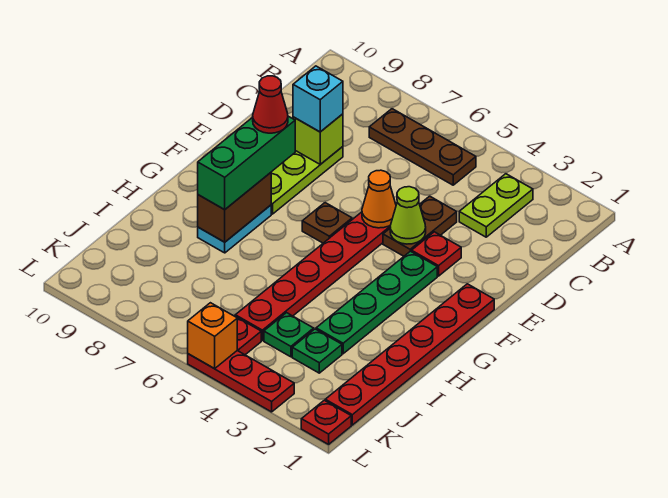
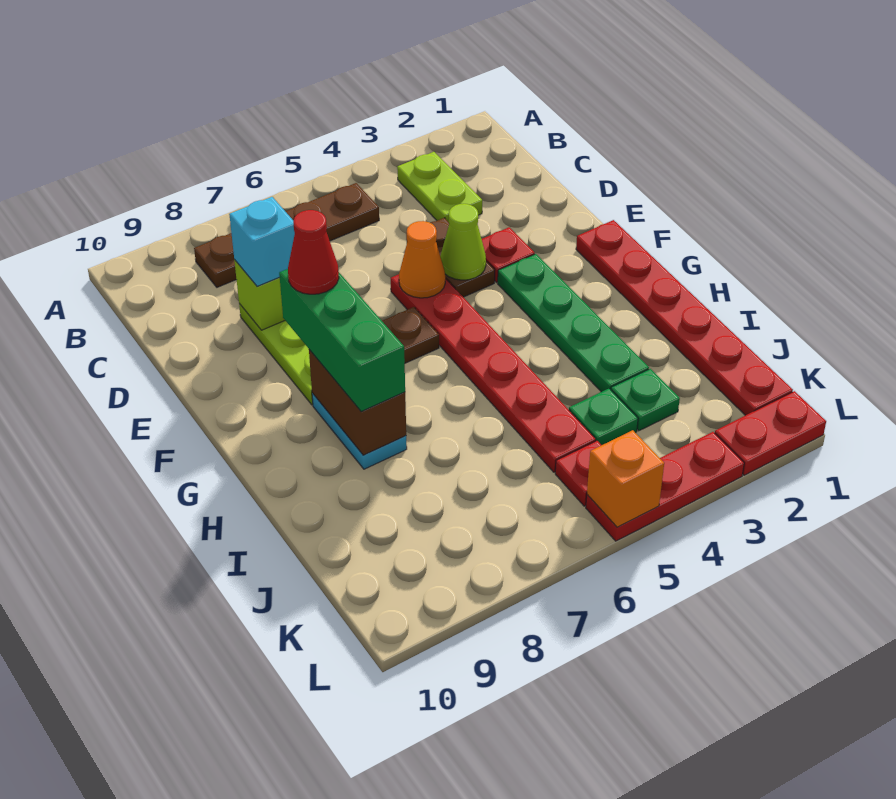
brown plate B5:B7 level 1 -> brown plate B5:B8 level 1
red plate L1 level 1 -> red plate L1:L2 level 1

